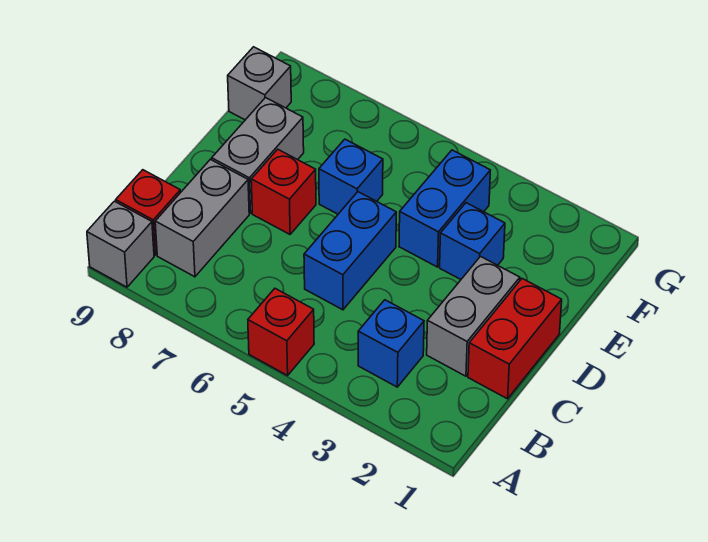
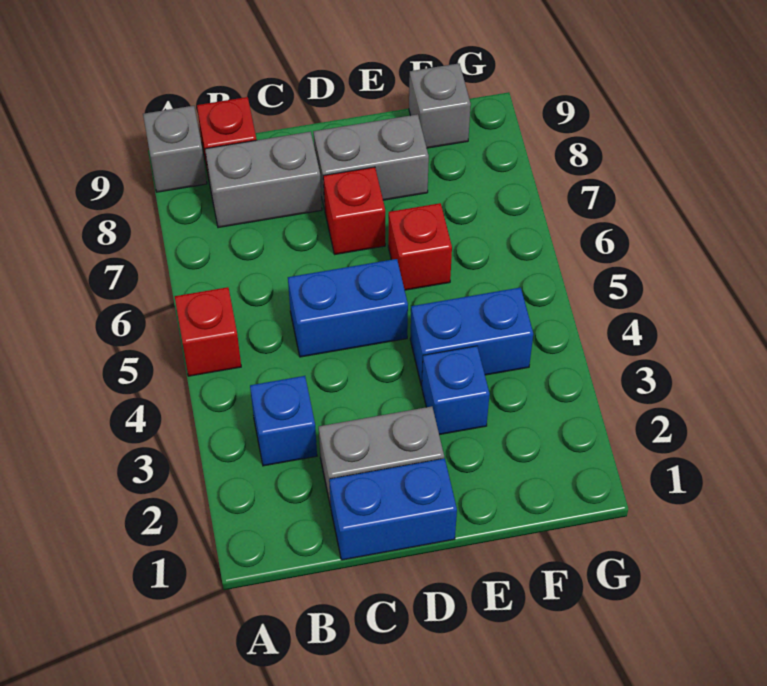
red brick C1:D1 level 1 -> blue brick C1:D1 level 1
blue brick E6 level 1 -> red brick E6 level 1

